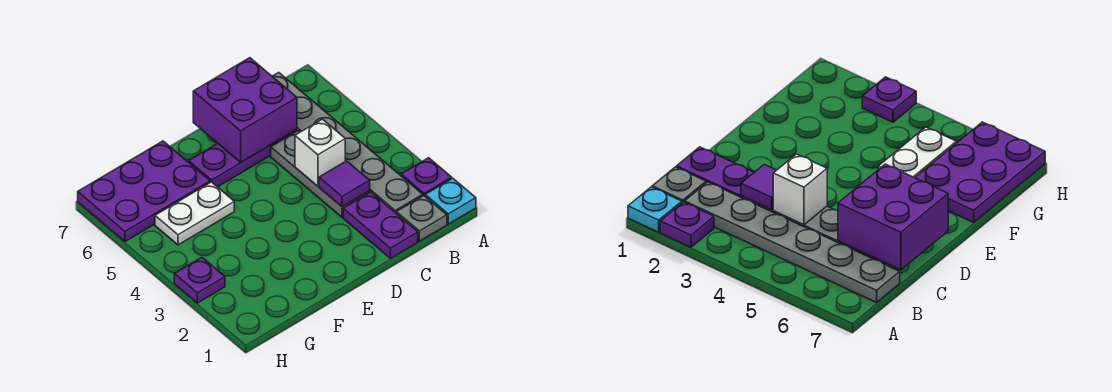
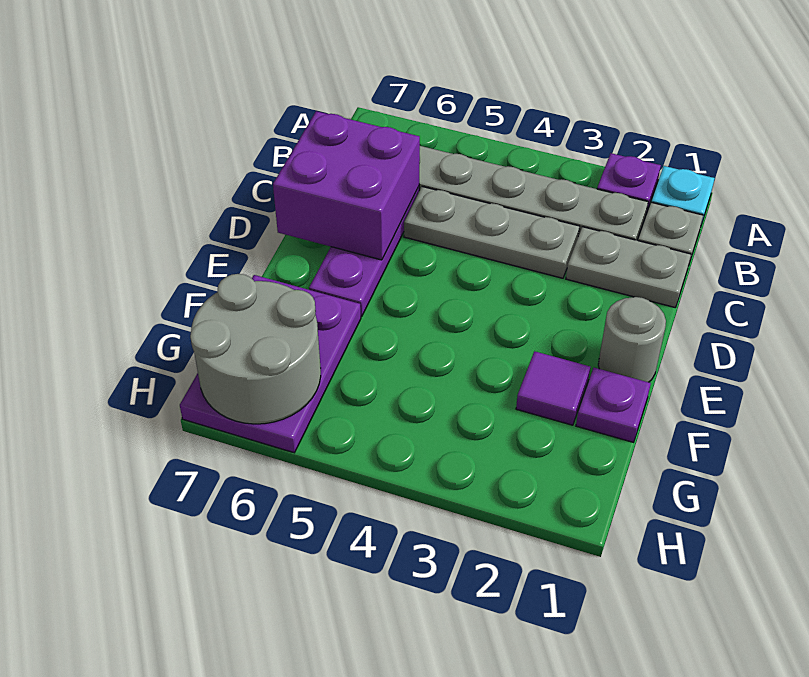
purple plate C1:C2 level 1 -> grey plate C1:C2 level 1
purple tile C3 level 2 -> purple tile F2 level 1
white brick C4 level 2 -> none
none -> grey round brick E1 level 1
white plate F5:G5 level 1 -> none
none -> grey round brick G6:H7 level 2
purple plate H3 level 1 -> purple plate F1 level 1

